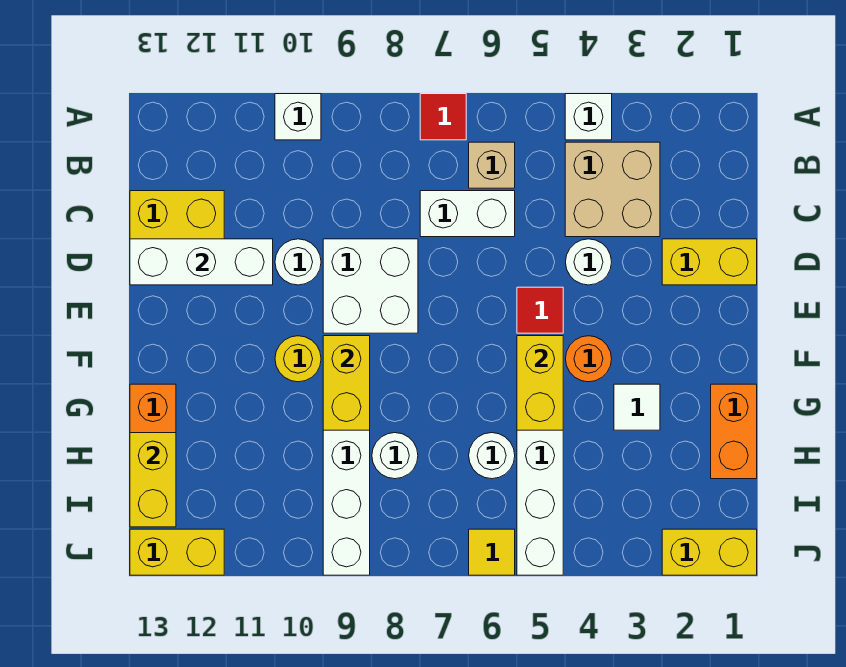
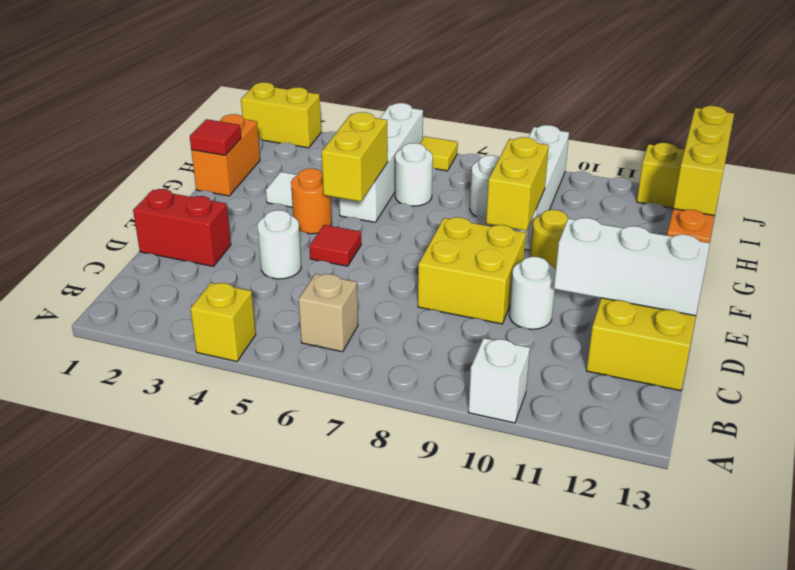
white brick A4 level 1 -> yellow brick A4 level 1
red tile A7 level 1 -> red tile G1 level 2
tan brick B3:C4 level 1 -> none
white brick C6:C7 level 1 -> none
yellow brick D1:D2 level 1 -> red brick D1:D2 level 1
white brick D8:E9 level 1 -> yellow brick D8:E9 level 1
yellow brick H13:I13 level 2 -> yellow brick H13:J13 level 2

